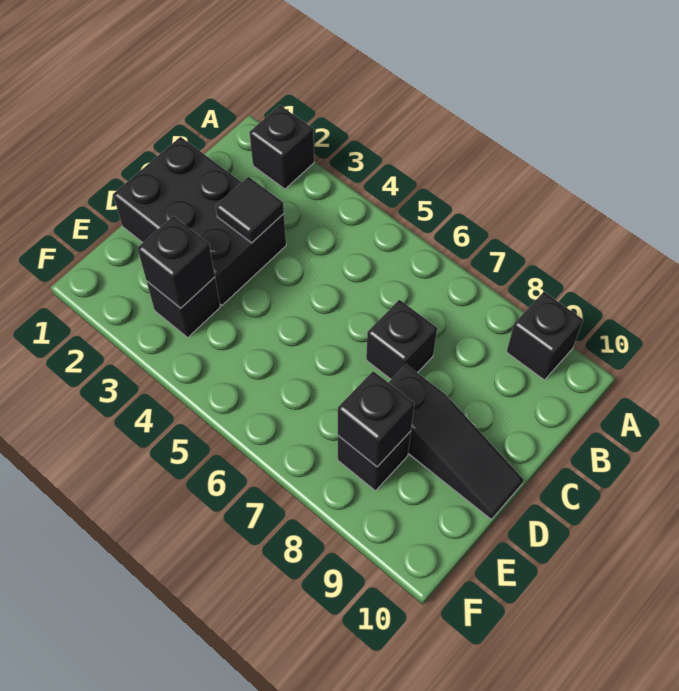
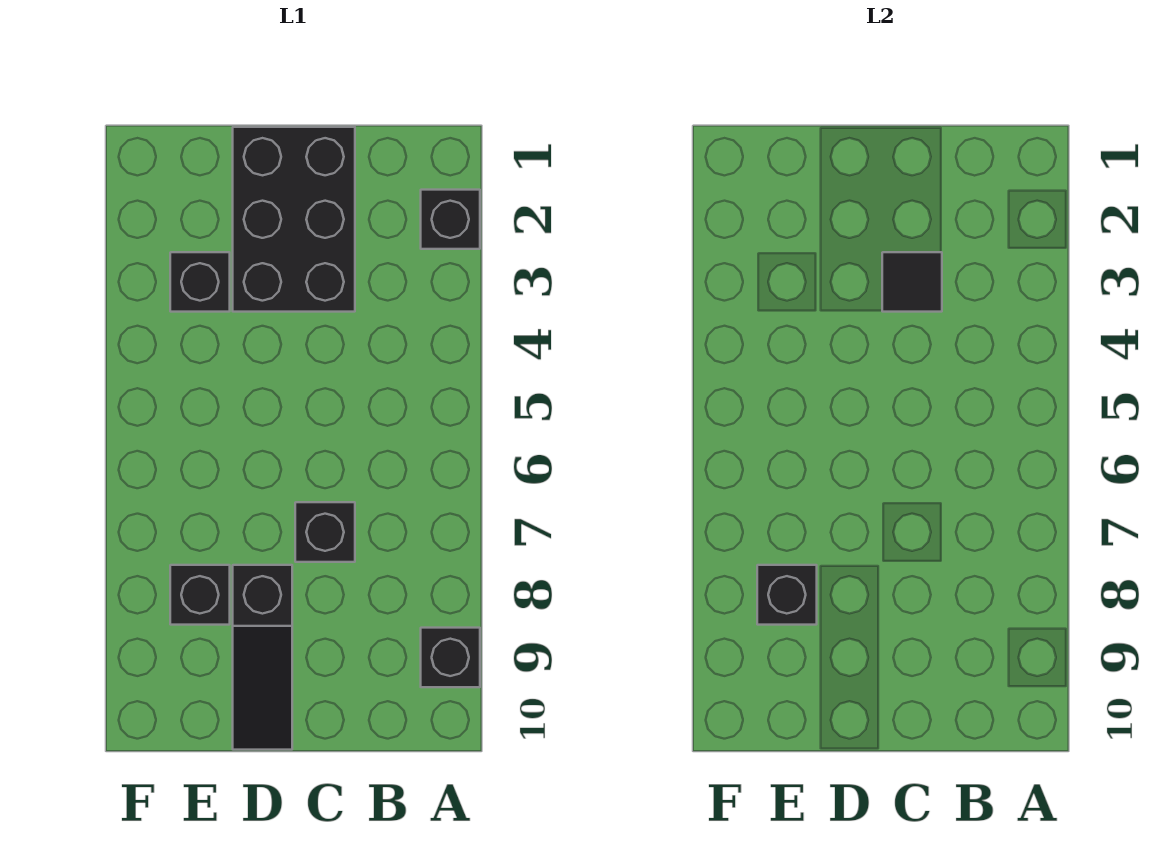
black brick E3 level 2 -> none

